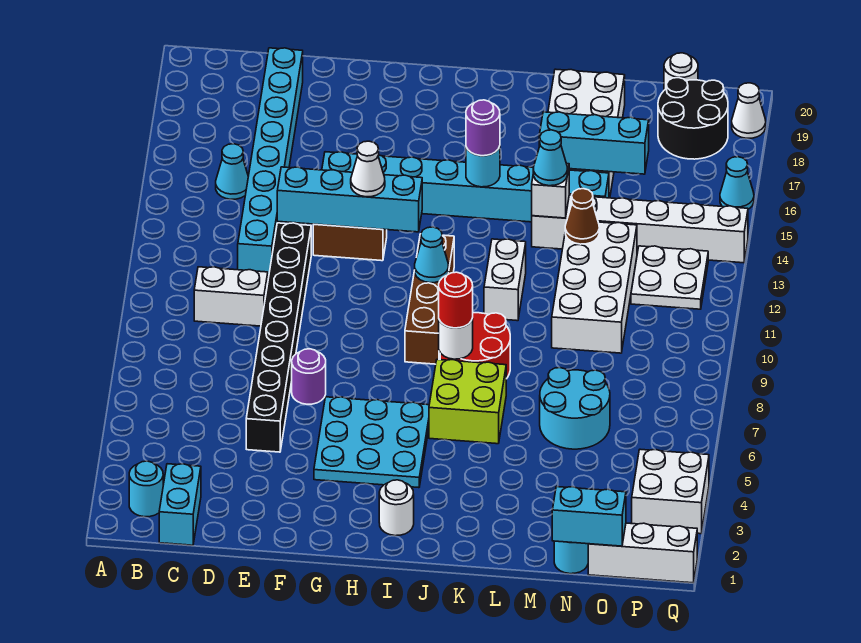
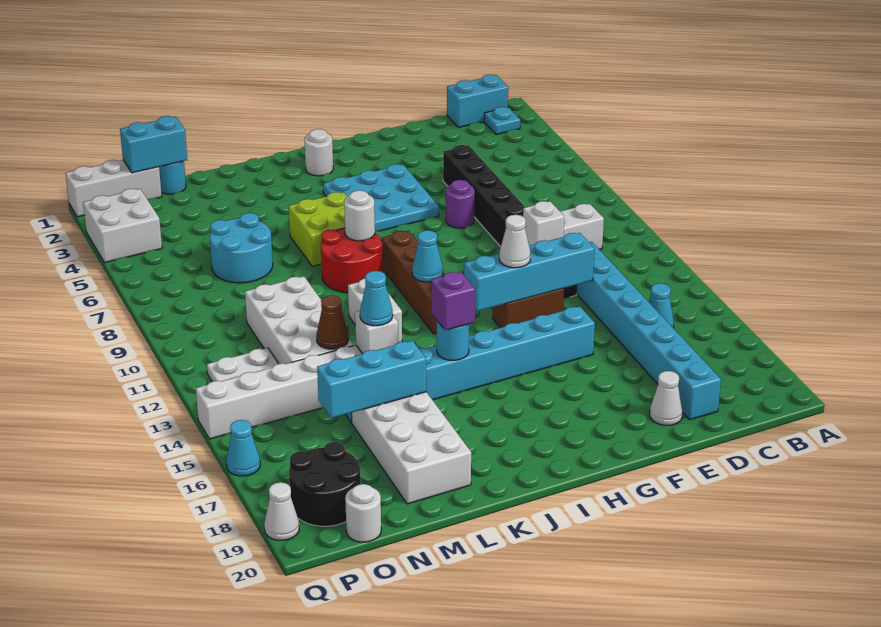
cyan round brick B2 level 1 -> cyan plate B2 level 1
cyan brick C1:C2 level 1 -> cyan brick B1:C1 level 1
none -> white brick E11 level 2
none -> white cone E19 level 1
red round brick J8 level 3 -> none
purple round brick J15 level 3 -> purple brick J15 level 3

